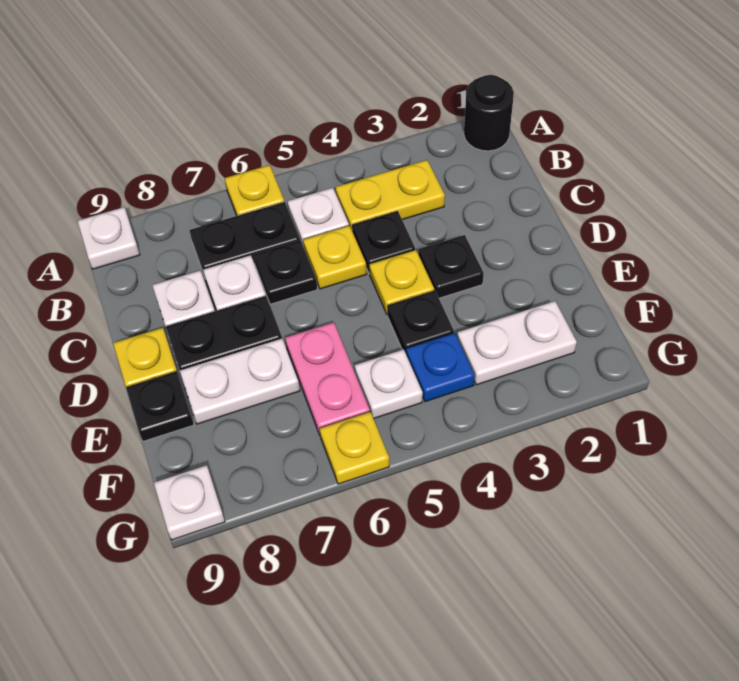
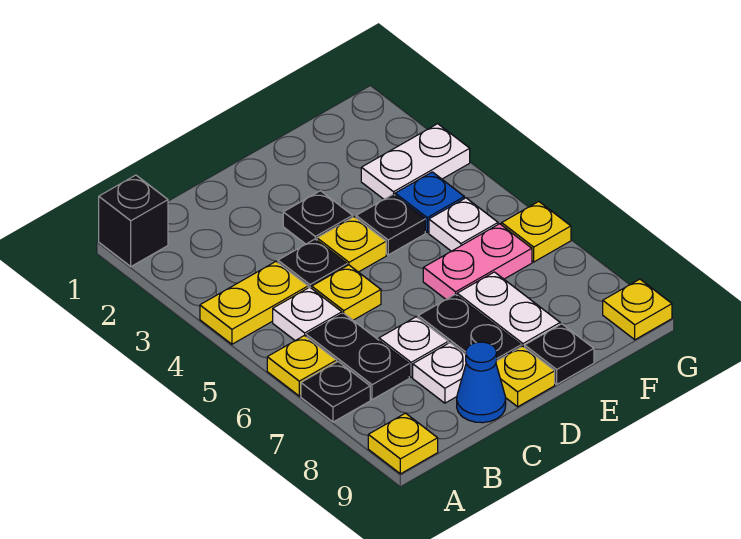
black round brick A1 level 1 -> black brick A1 level 1
white plate A9 level 1 -> yellow plate A9 level 1
yellow plate B3:B4 level 1 -> yellow plate A4:B4 level 1
black plate C6 level 1 -> black plate A7 level 1
none -> blue cone C9 level 1
white plate F2:F3 level 1 -> white plate F3:G3 level 1
white plate G9 level 1 -> yellow plate G9 level 1

